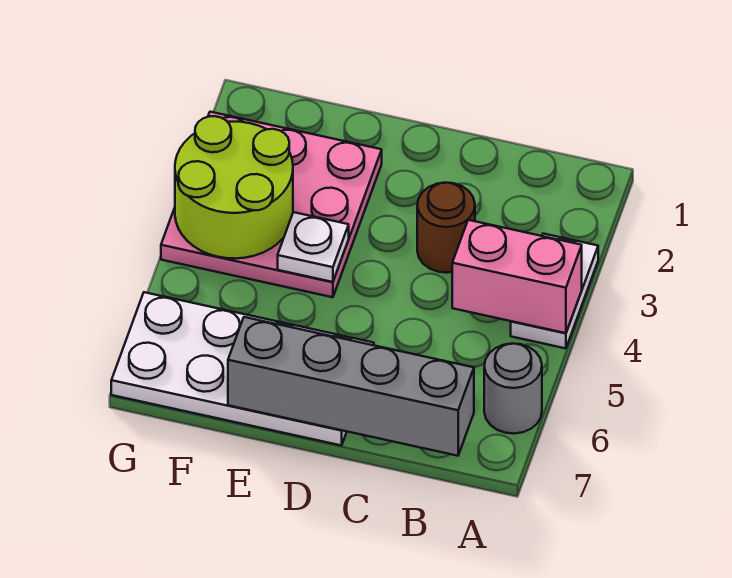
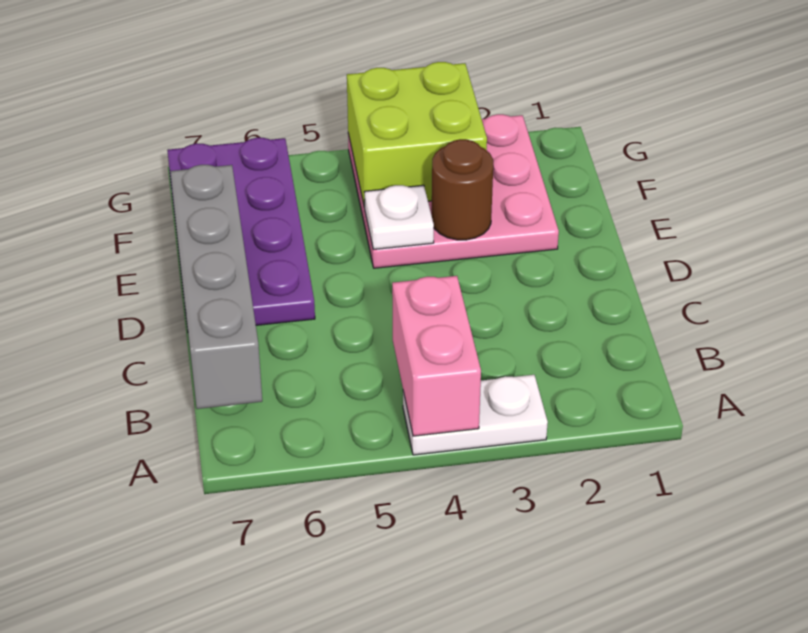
grey round brick A6 level 1 -> none
brown round brick C3 level 1 -> brown round brick E3 level 2
white plate D6:G7 level 1 -> purple plate D6:G7 level 1
lime round brick F3:G4 level 2 -> lime brick F3:G4 level 2

